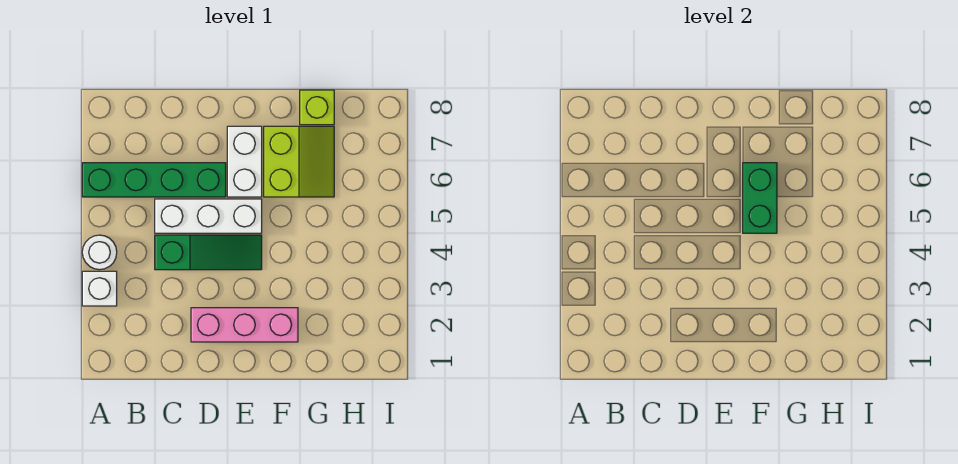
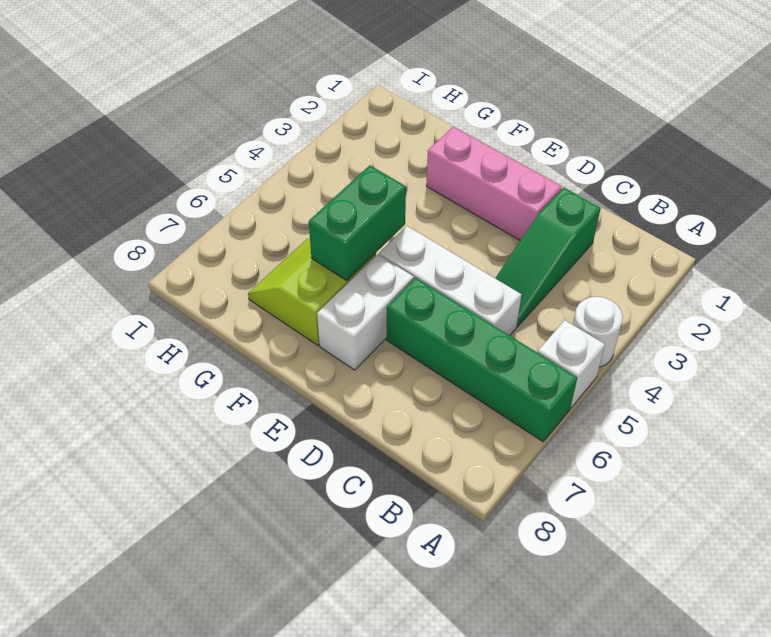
white brick A3 level 1 -> white brick A5 level 1
green slope C4:E4 level 1 top C -> green slope C2:C4 level 1 top 2
lime brick G8 level 1 -> none

